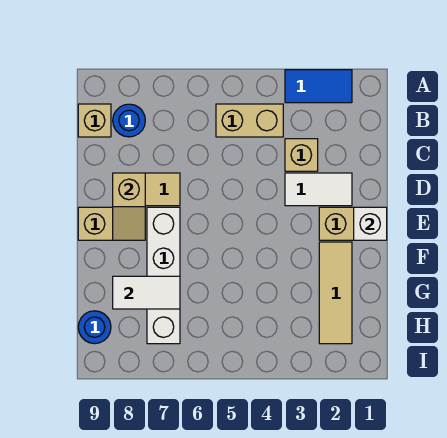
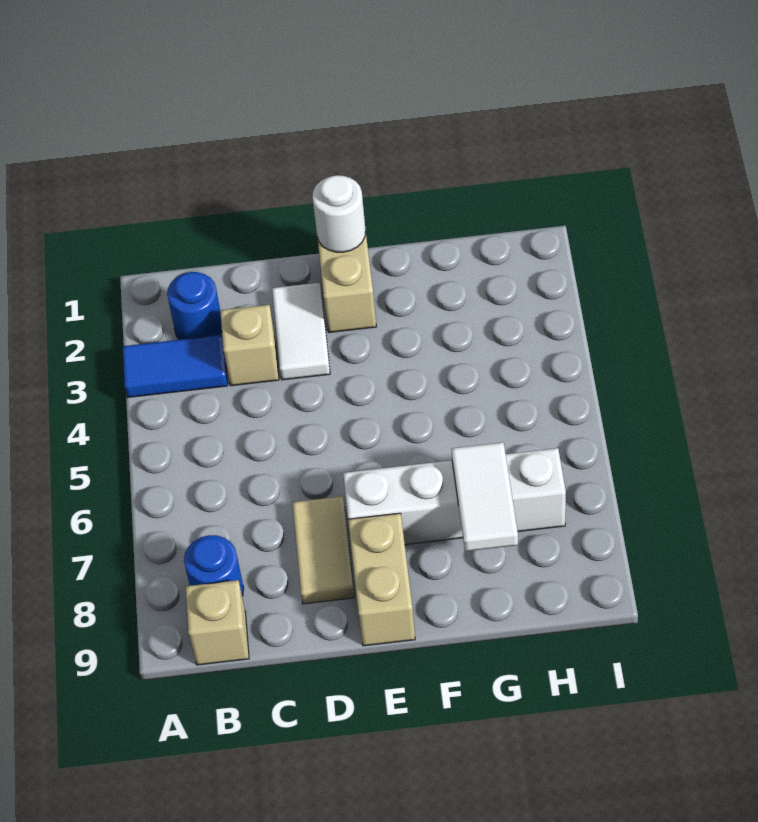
blue tile A2:A3 level 1 -> blue tile A3:B3 level 1
tan brick B4:B5 level 1 -> none
tan slope D8:E8 level 2 top D -> none
white brick E1 level 2 -> white round brick E1 level 2
tan tile F2:H2 level 1 -> none
blue round brick H9 level 1 -> blue round brick B2 level 1

